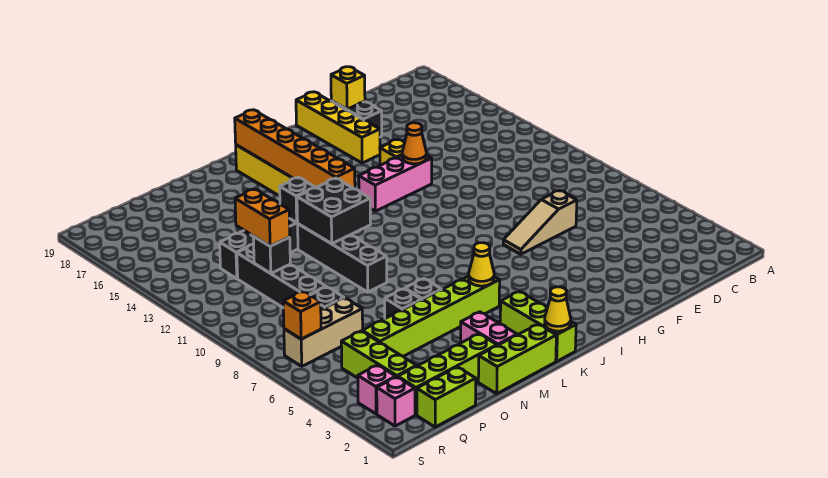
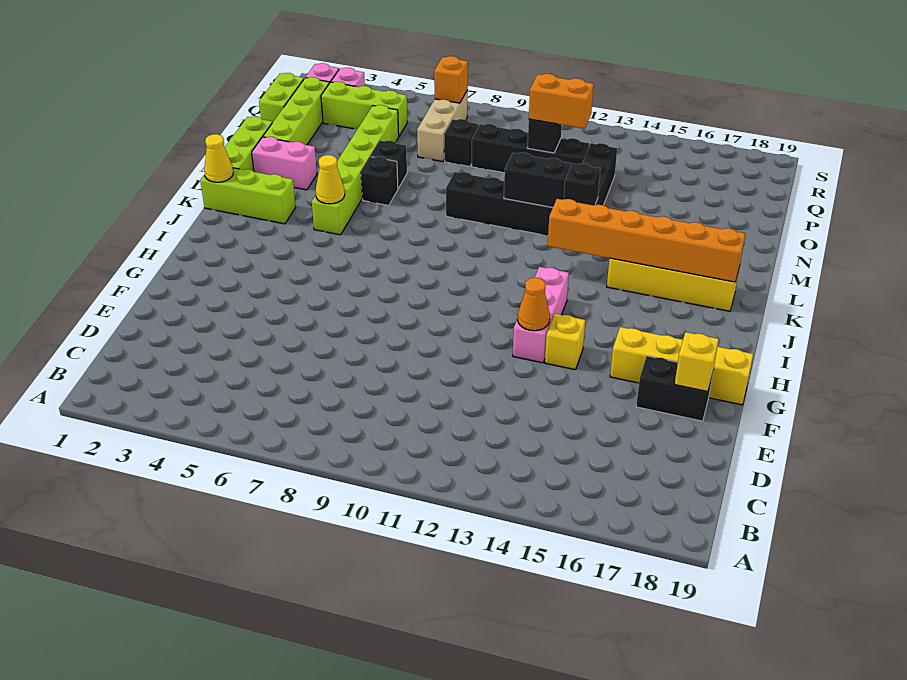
tan slope E7:G7 level 1 top E -> none
black brick L11:M12 level 2 -> black brick M11:M12 level 2

